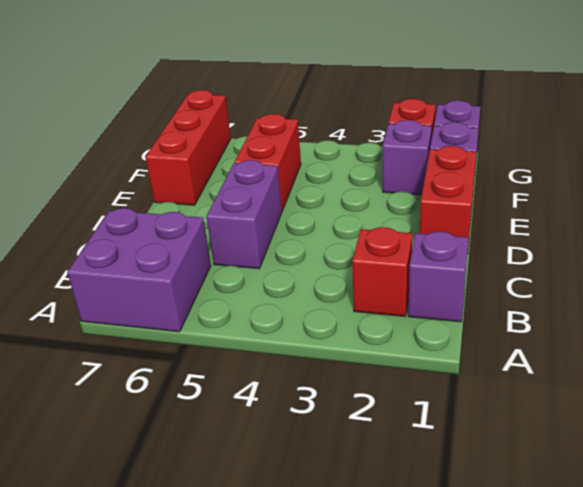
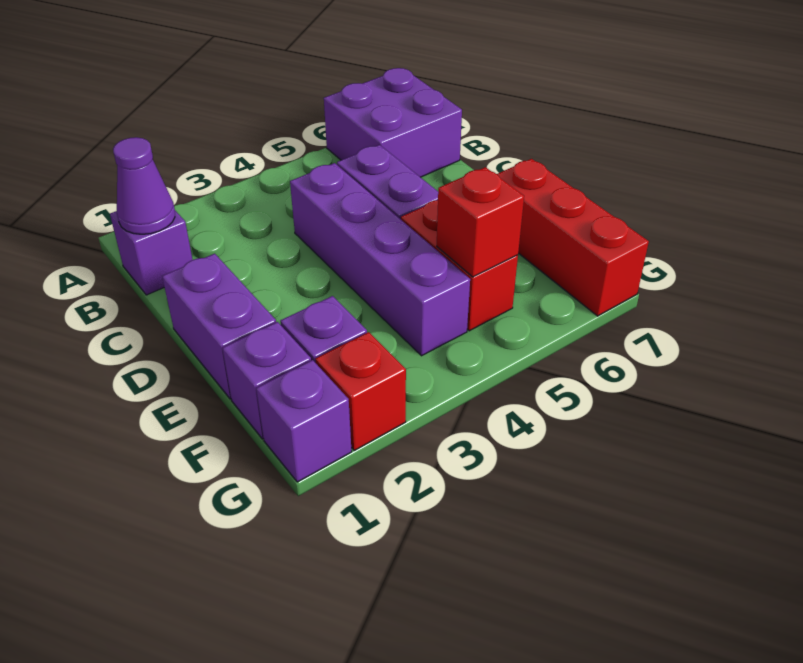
none -> purple cone B1 level 2
red brick B2 level 1 -> red brick F5 level 2
none -> purple brick C4:F4 level 1
red brick D1:E1 level 1 -> purple brick D1:E1 level 1

